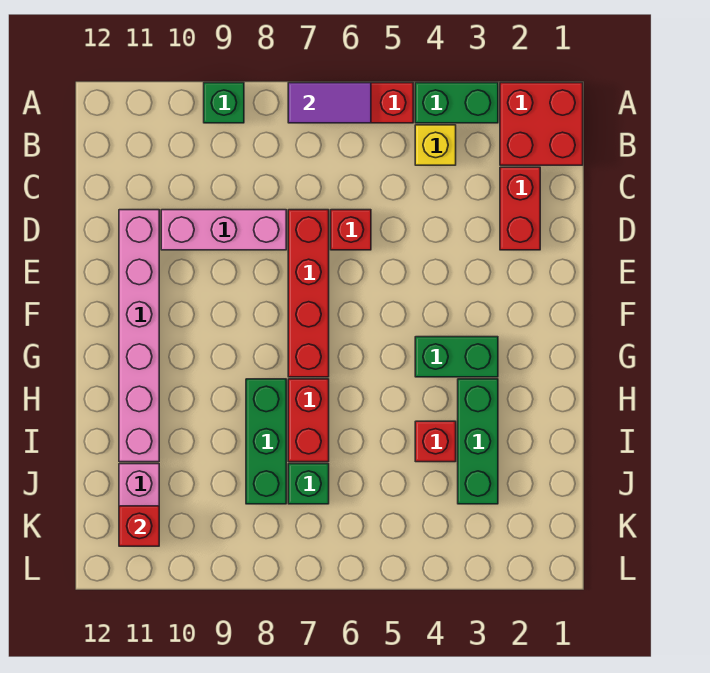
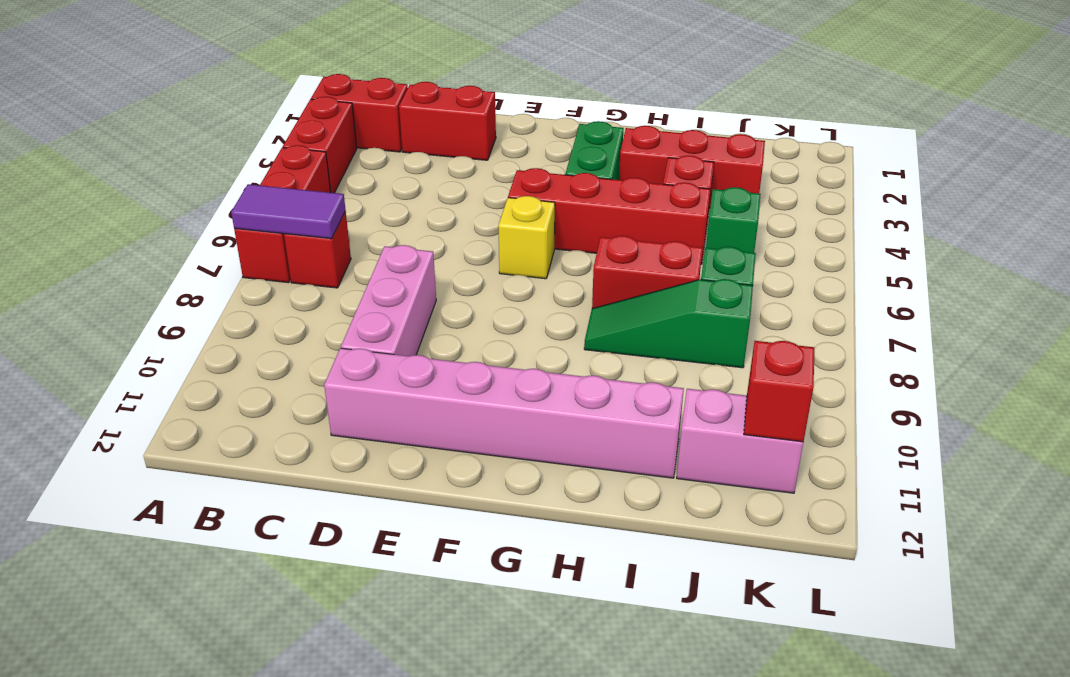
red brick A1:B2 level 1 -> red brick A2:B2 level 1
green brick A3:A4 level 1 -> red brick A3:A4 level 1
purple tile A6:A7 level 2 -> purple tile A7:B7 level 2
green brick A9 level 1 -> green brick J5 level 1
yellow brick B4 level 1 -> yellow brick F6 level 1
red brick D6 level 1 -> red brick B7 level 1
red brick D7:G7 level 1 -> red brick F5:I5 level 1
green brick H3:J3 level 1 -> red brick H3:J3 level 1
green brick H8:J8 level 1 -> green slope H8:J8 level 1 top J

